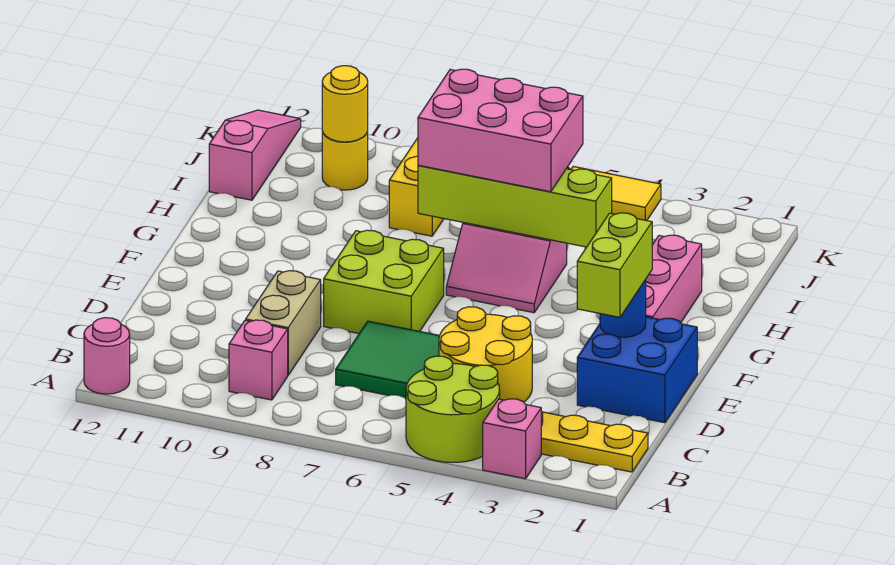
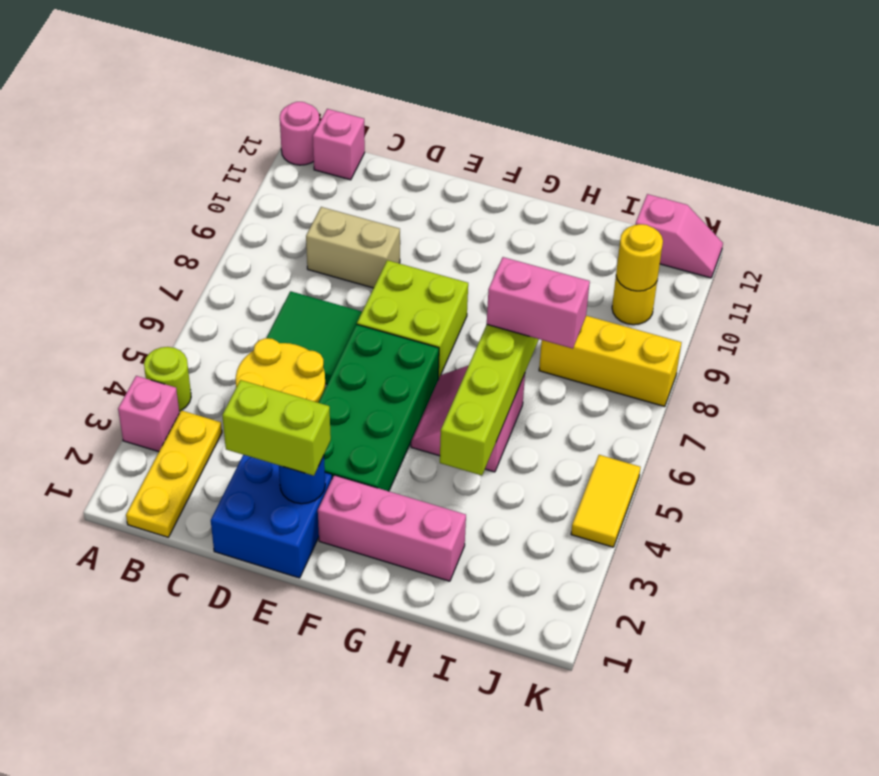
lime round brick A4:B5 level 1 -> lime round brick A4 level 1
pink brick B9 level 1 -> pink brick B12 level 1
none -> green brick E3:F6 level 1
pink brick H5:I7 level 3 -> pink brick H7:I7 level 3
pink slope I12:K12 level 1 top I -> pink slope J12:K12 level 1 top J

